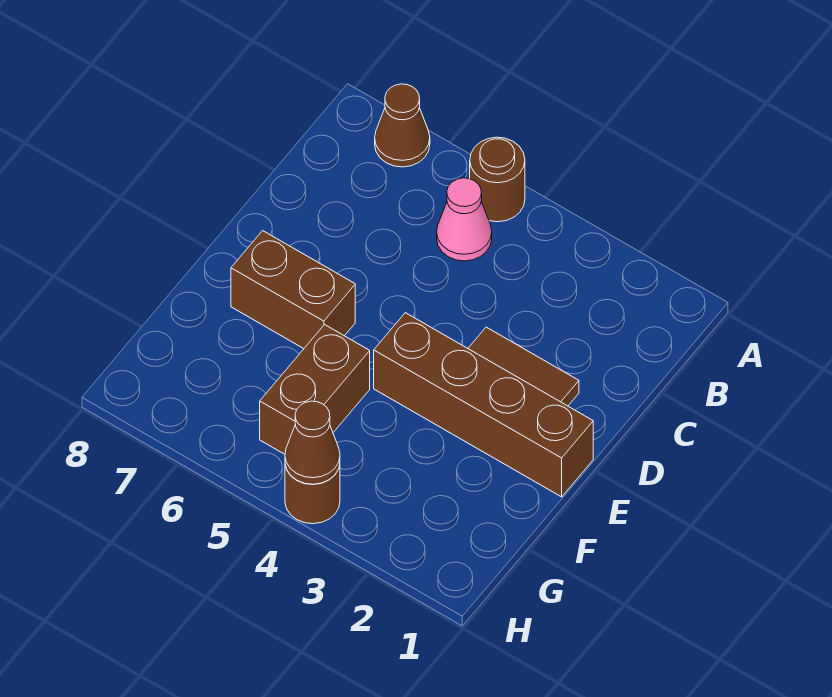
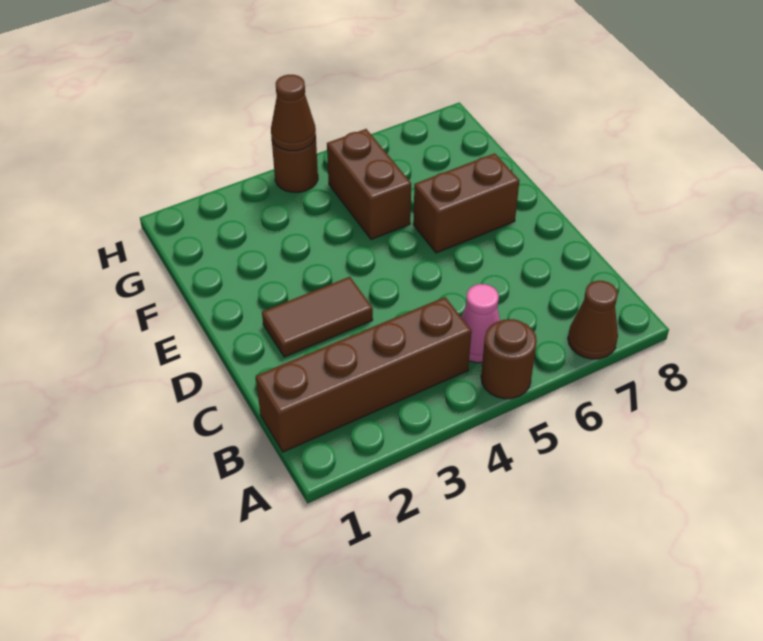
brown brick E1:E4 level 1 -> brown brick B1:B4 level 1

